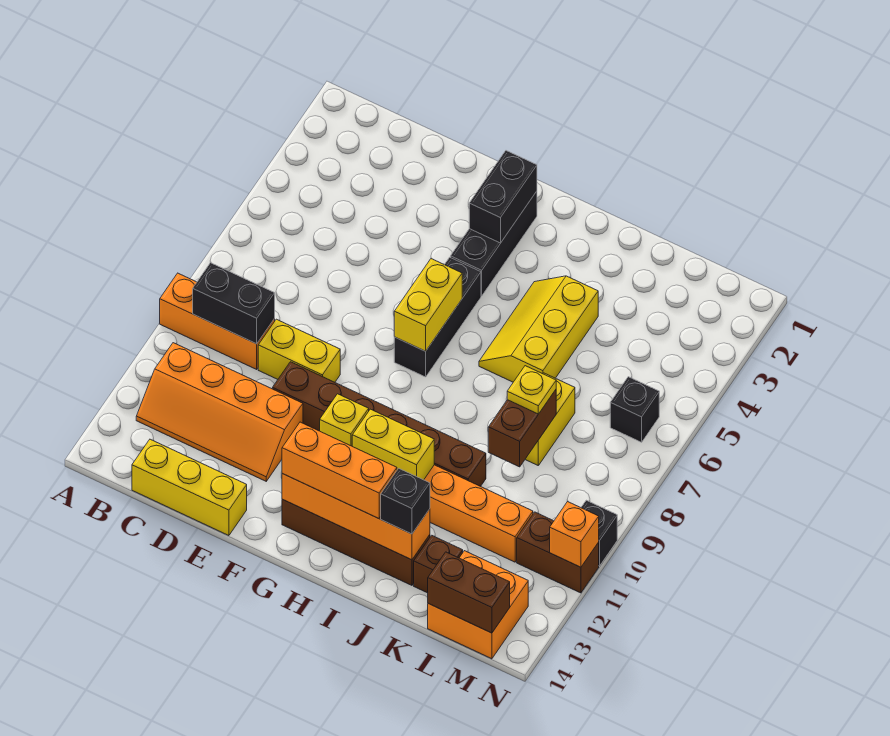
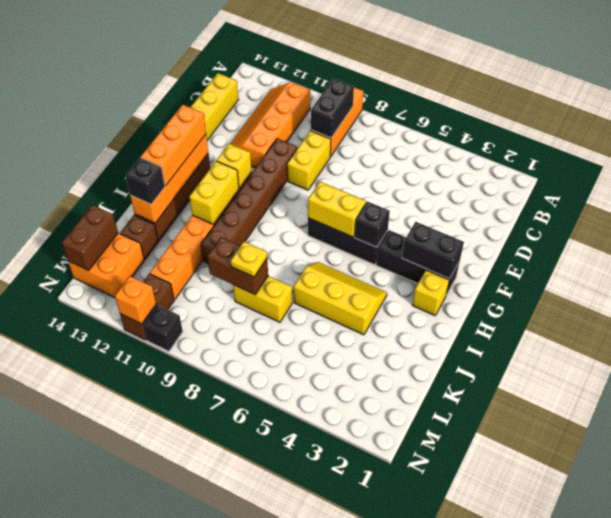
none -> yellow brick H2 level 1
black brick M6 level 1 -> black brick G5 level 2

